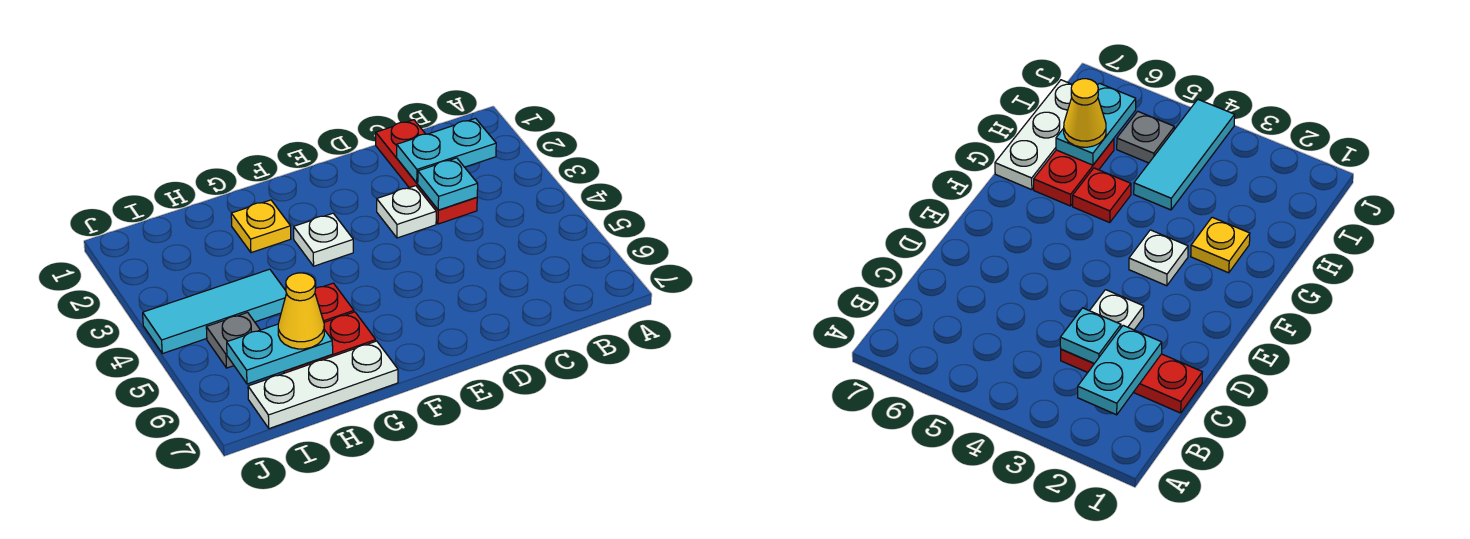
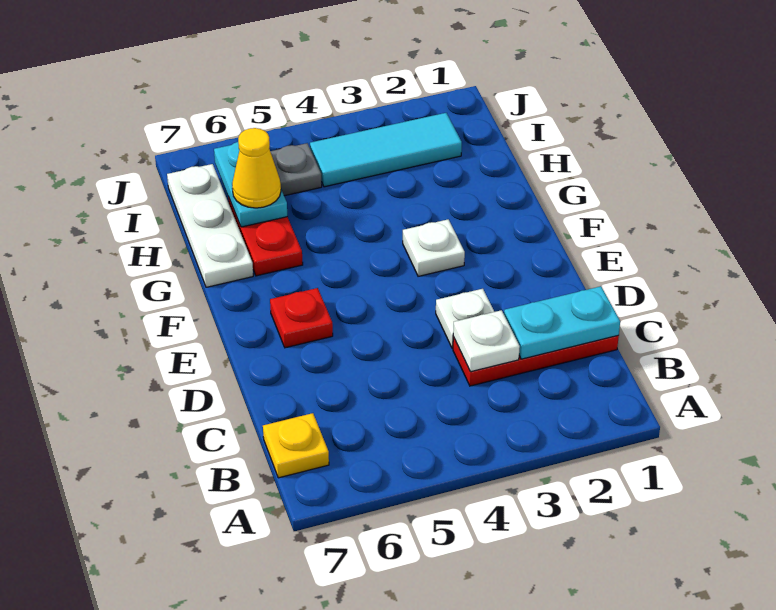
cyan plate B2:C2 level 2 -> cyan plate C1:C2 level 2
cyan plate C3 level 2 -> white plate C3 level 2
yellow plate G2 level 1 -> yellow plate B7 level 1
red plate G5 level 1 -> red plate E6 level 1
cyan tile H4:J4 level 1 -> cyan tile I2:I4 level 1

